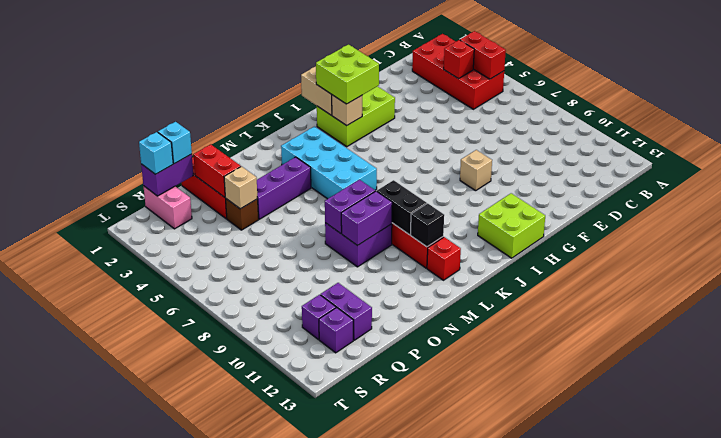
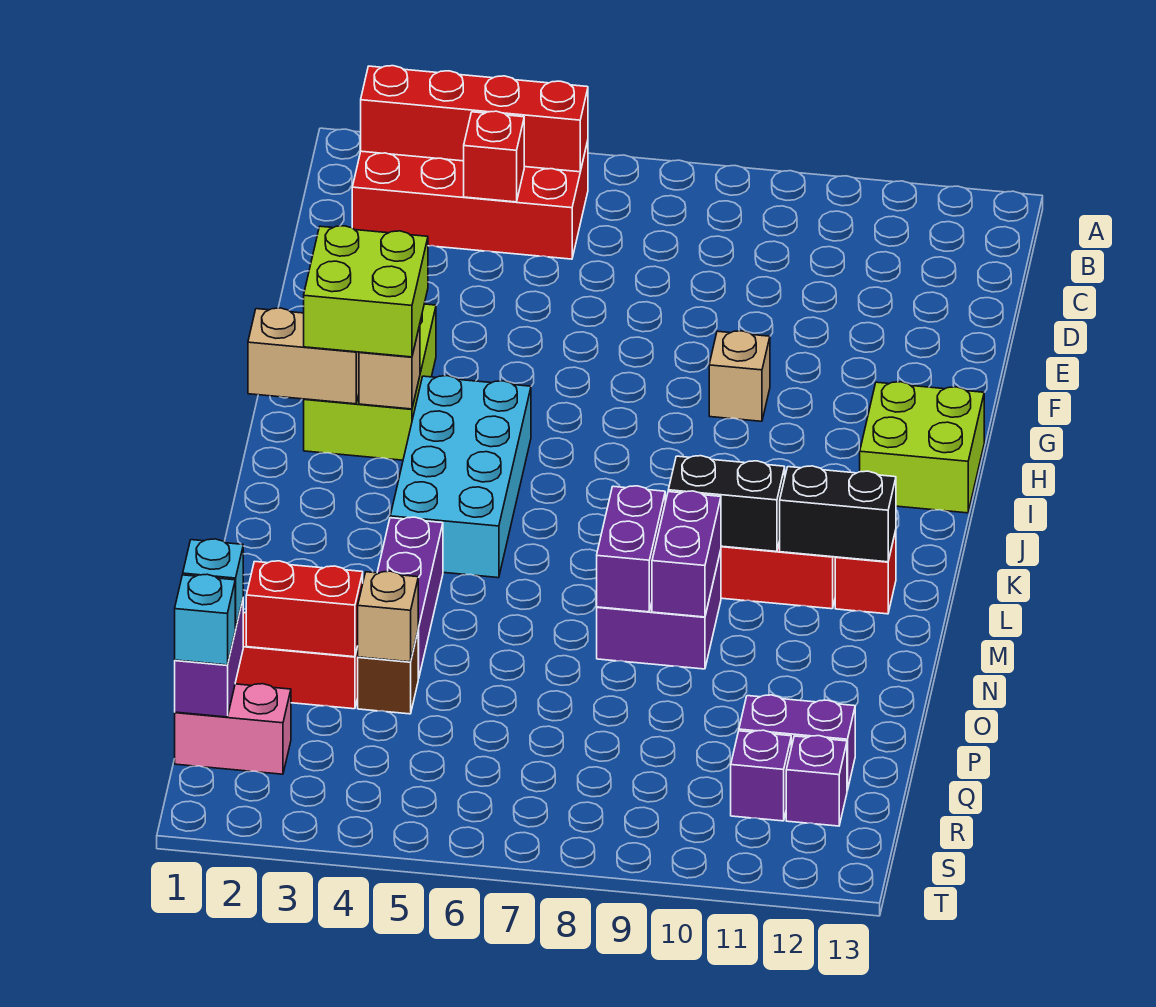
red brick B4:B5 level 2 -> red brick B2:B5 level 2
cyan brick K3:L6 level 1 -> cyan brick I4:L5 level 1
black brick L11 level 2 -> black brick L11:L12 level 2

